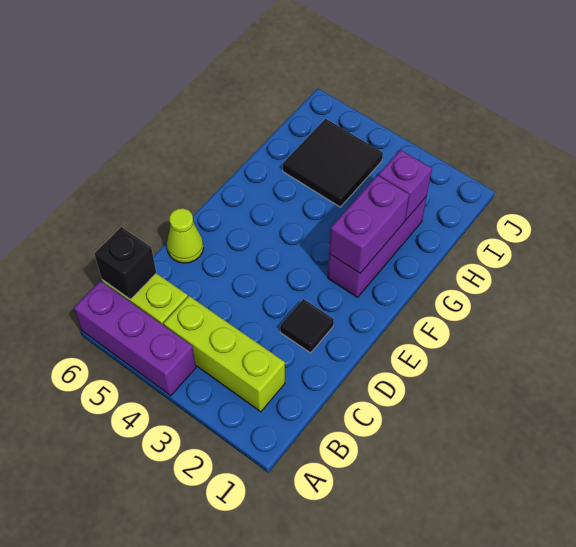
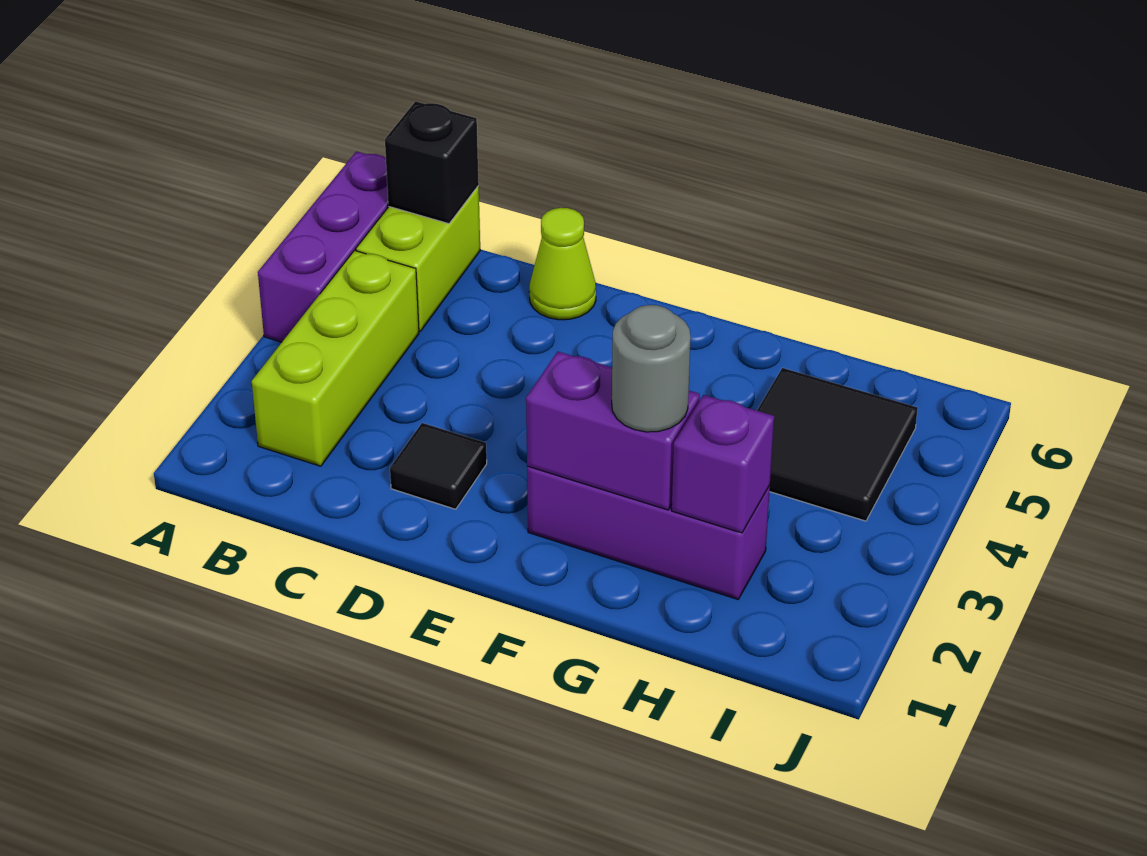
none -> grey round brick G2 level 3

